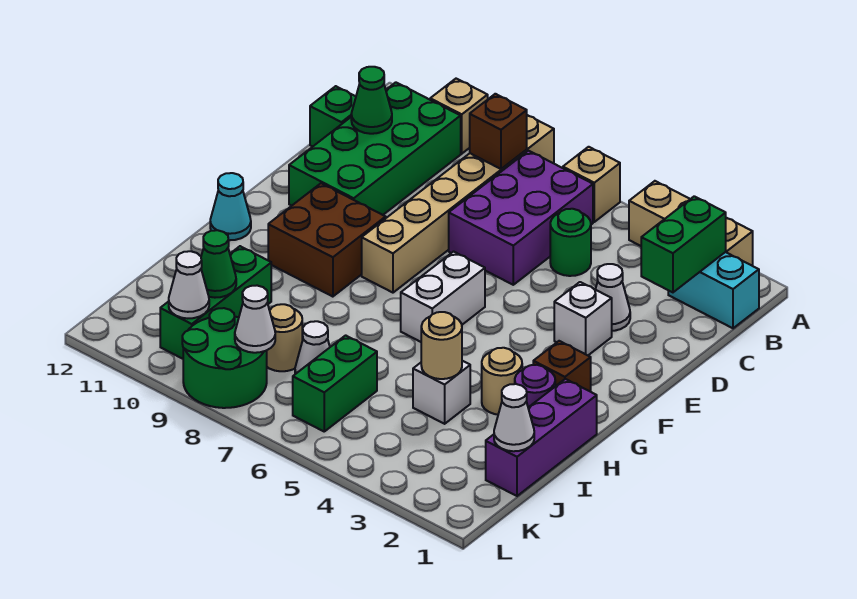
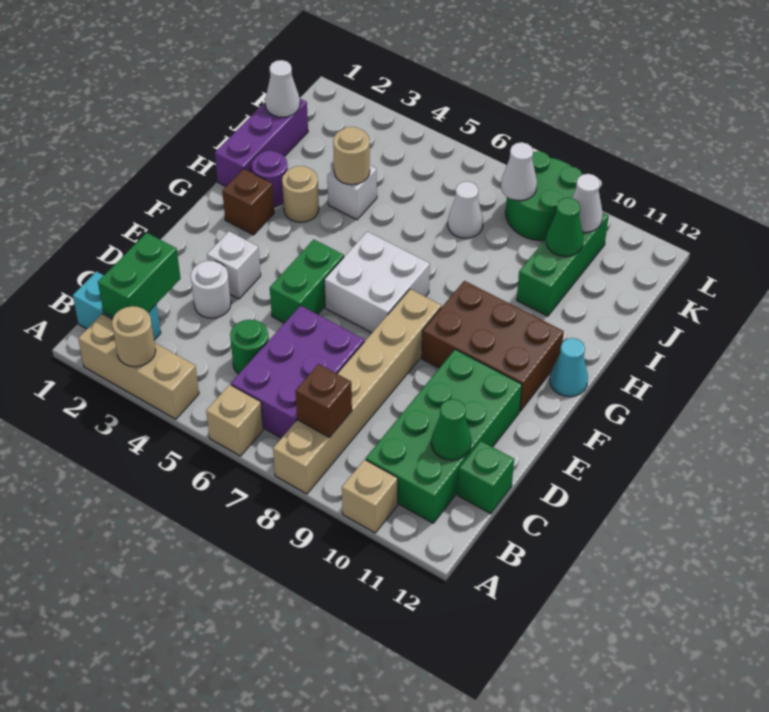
white cone D3 level 1 -> white round brick D3 level 1
white brick F6:G6 level 1 -> white brick F6:G7 level 1
brown brick F9:G10 level 1 -> brown brick F9:G11 level 1
green brick J6:K6 level 1 -> green brick E5:F5 level 1
tan round brick J8 level 1 -> tan round brick A3 level 2

